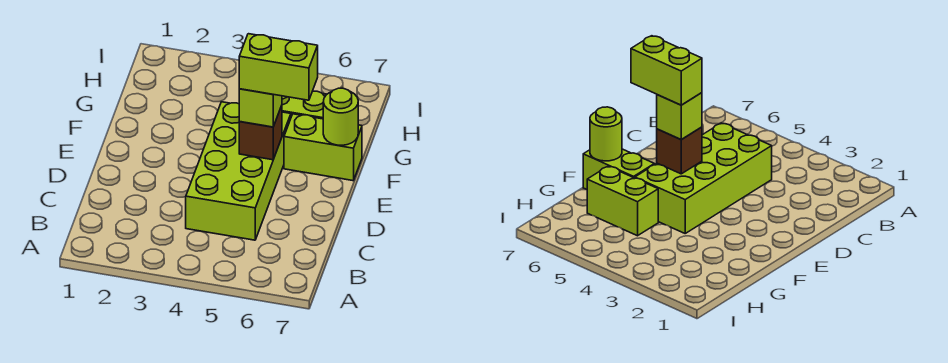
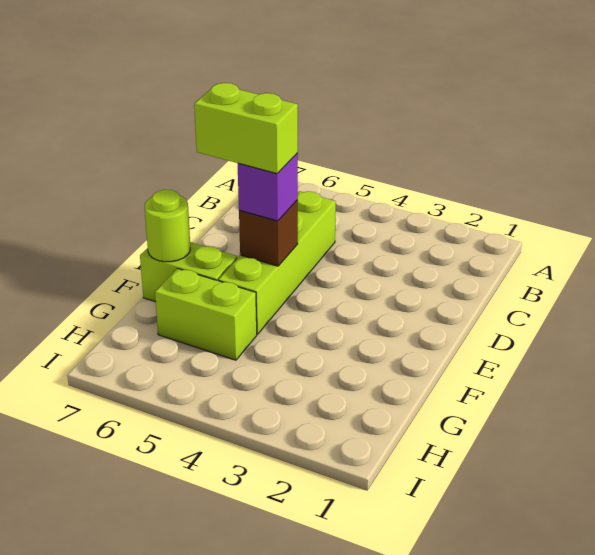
lime brick C4:F5 level 1 -> lime brick C5:F5 level 1
lime brick E5 level 3 -> purple brick E5 level 3

